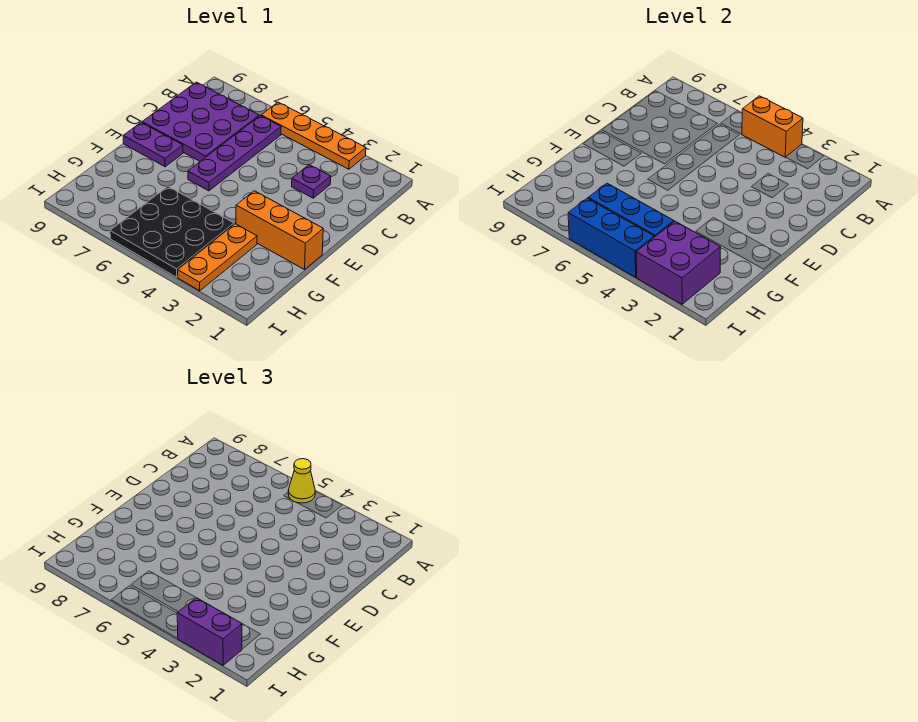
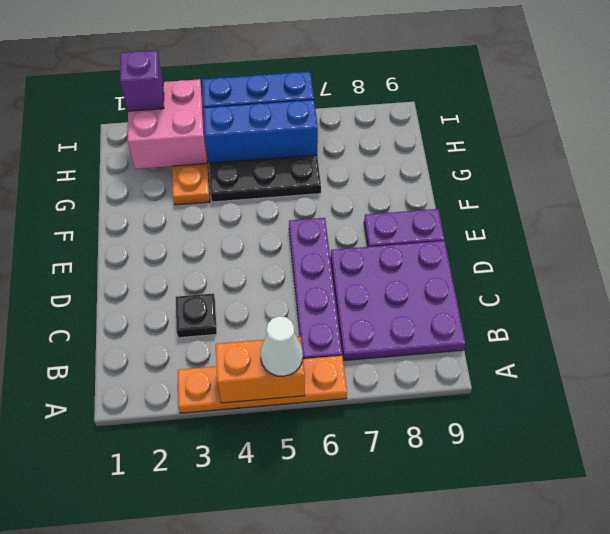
yellow cone A5 level 3 -> white cone A5 level 3
purple plate C3 level 1 -> black plate C3 level 1
orange brick F1:F3 level 1 -> none
purple brick H2:I3 level 2 -> pink brick H2:I3 level 2
purple brick I2:I3 level 3 -> purple brick I2 level 3

